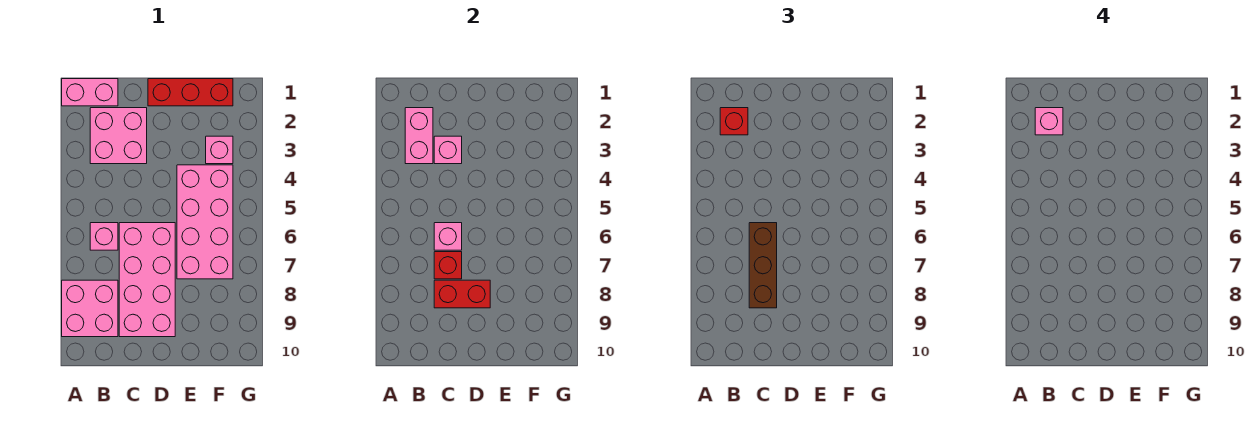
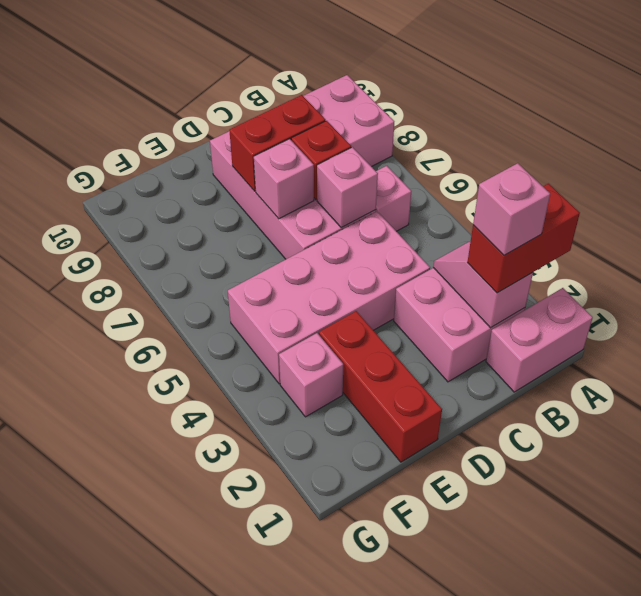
pink brick B2:B3 level 2 -> pink slope B2:B3 level 2 top 2
red brick B2 level 3 -> red brick A2:B2 level 3
pink brick C3 level 2 -> pink brick D7 level 2
brown brick C6:C8 level 3 -> none
red brick D1:F1 level 1 -> red brick E1:E3 level 1
pink brick E4:F7 level 1 -> pink brick C4:F5 level 1

